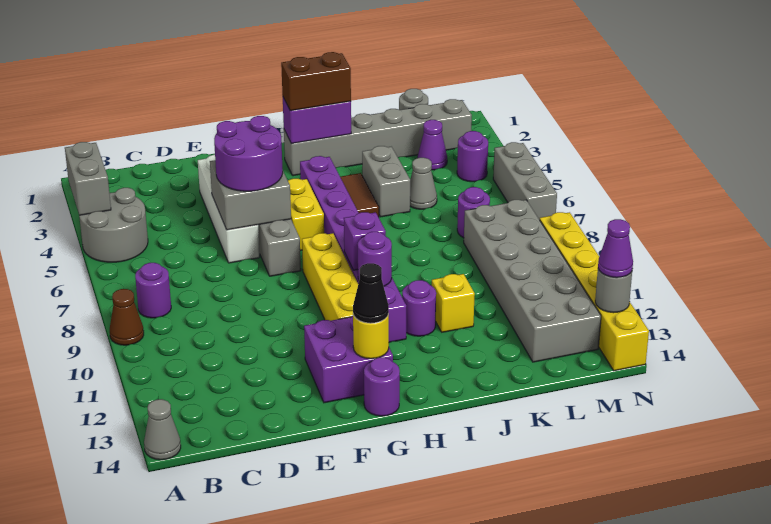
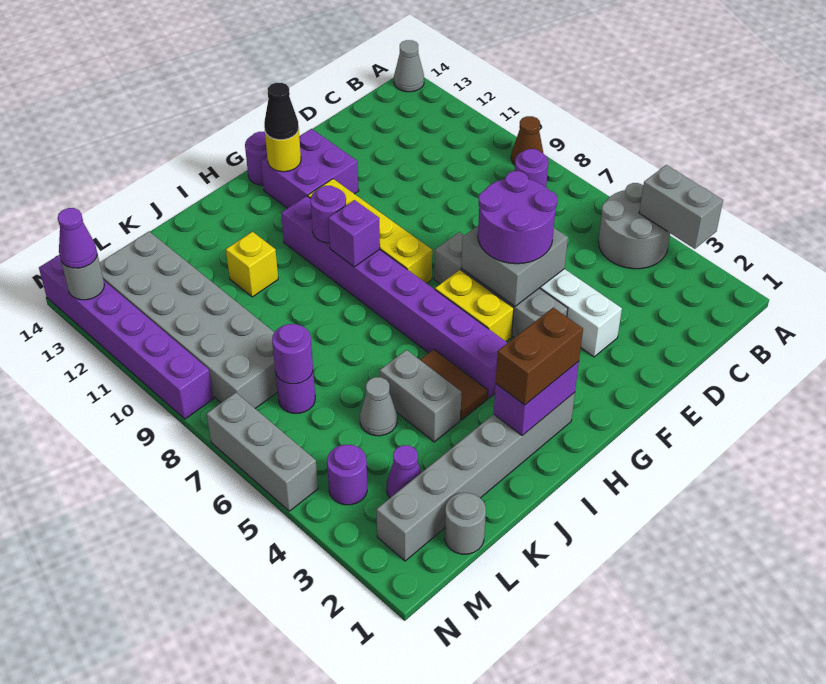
purple round brick I11 level 1 -> purple round brick L7 level 2
yellow brick N9:N14 level 1 -> purple brick N9:N14 level 1

